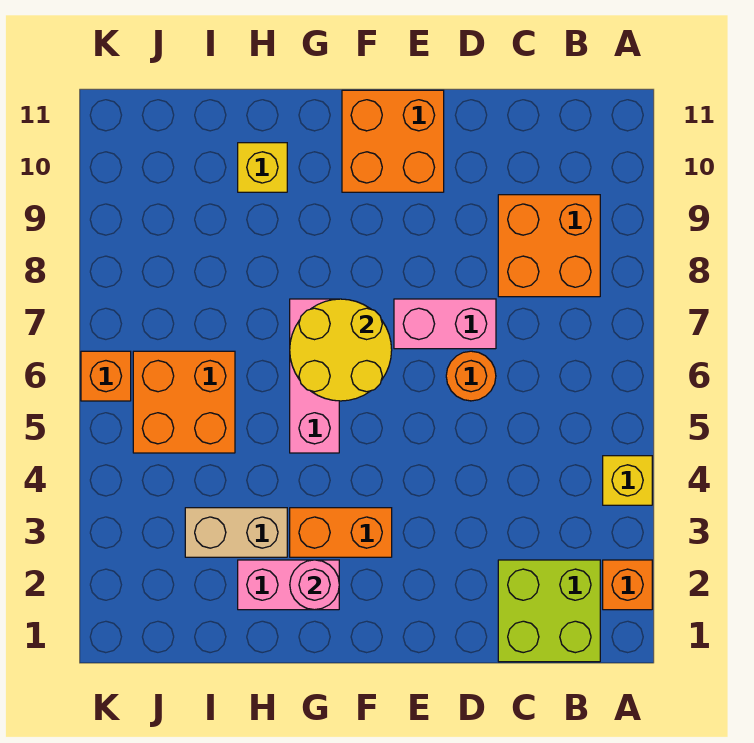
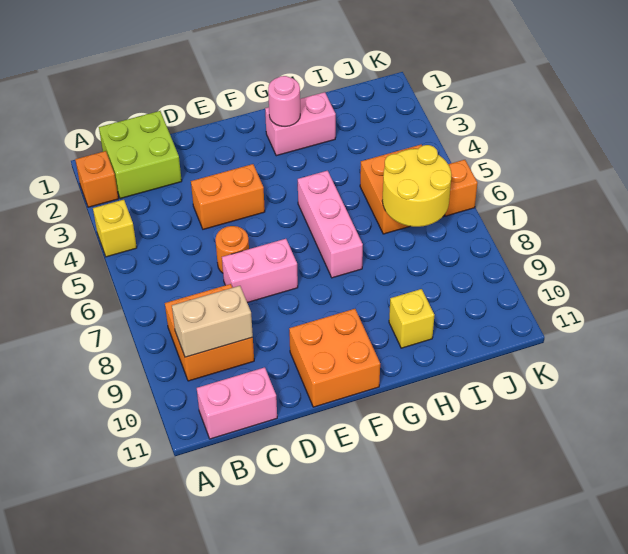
none -> pink brick B11:C11 level 1
orange brick F3:G3 level 1 -> orange brick D4:E4 level 1
yellow round brick F6:G7 level 2 -> yellow round brick I6:J7 level 2
tan brick H3:I3 level 1 -> tan brick B9:C9 level 2

